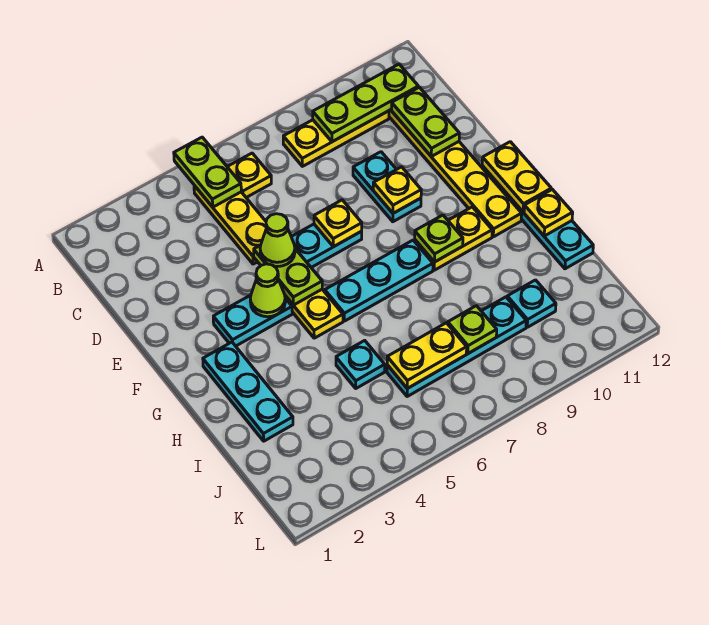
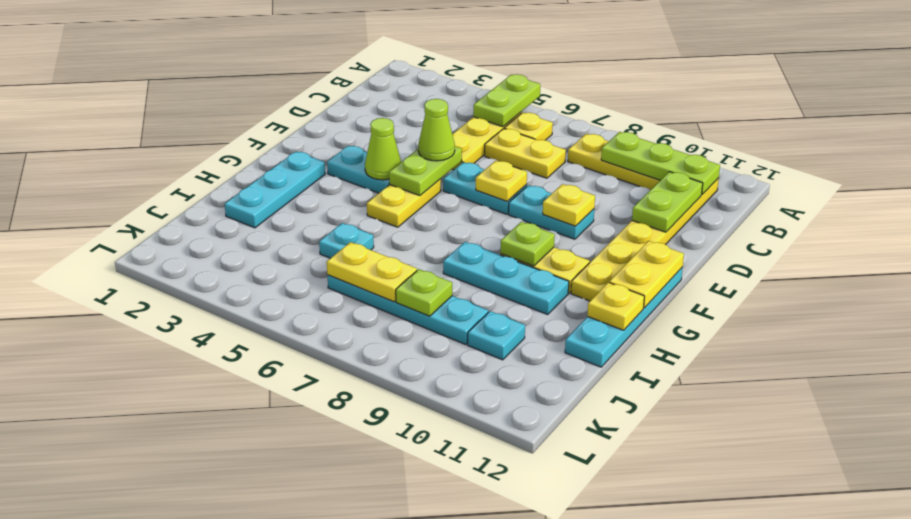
none -> yellow plate C6:C7 level 1
cyan plate D9:E9 level 1 -> cyan plate E8:E9 level 1
cyan plate G6:G8 level 1 -> cyan plate H8:H10 level 1

